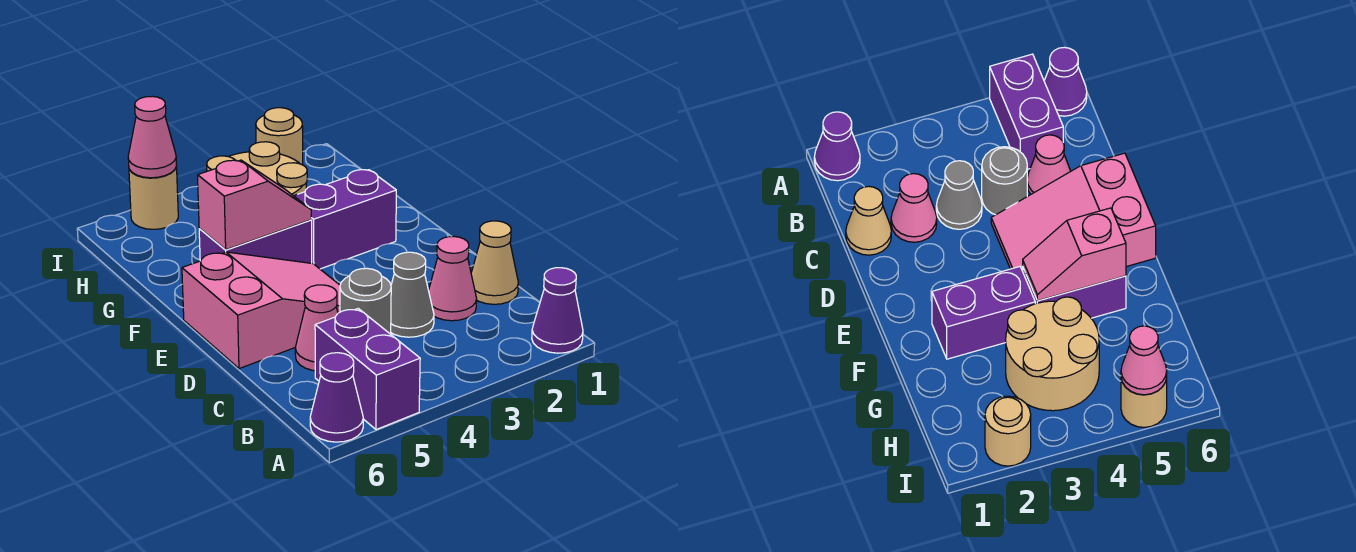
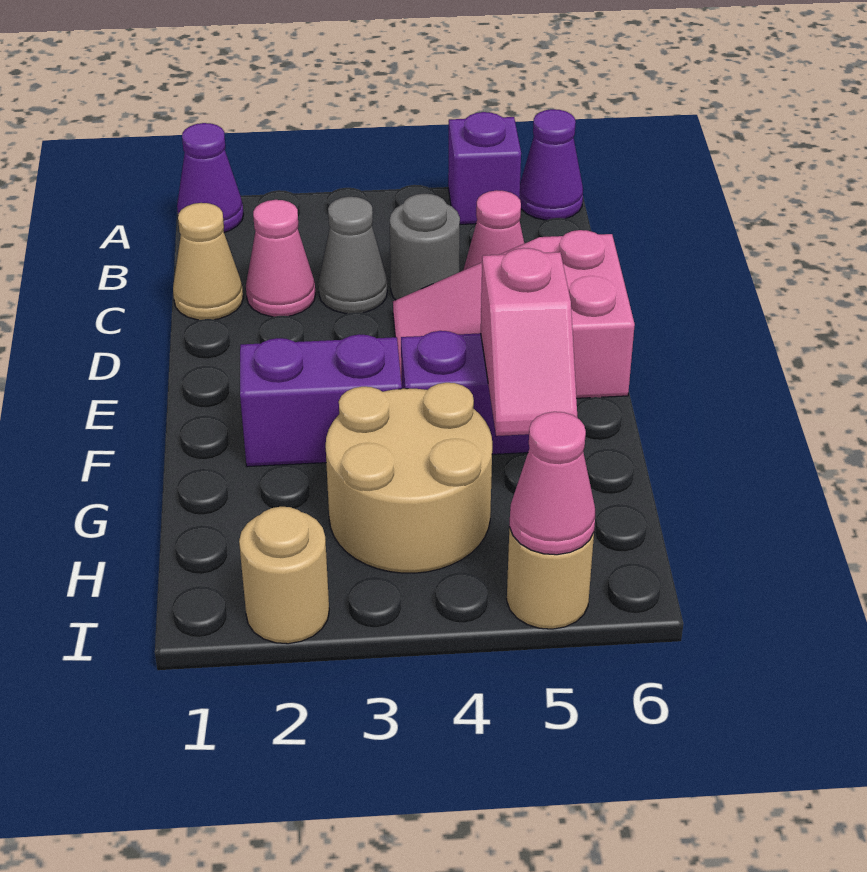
purple brick A5:B5 level 1 -> purple brick A5 level 1
pink slope F4:F5 level 2 top 5 -> pink slope F5:G5 level 2 top F

